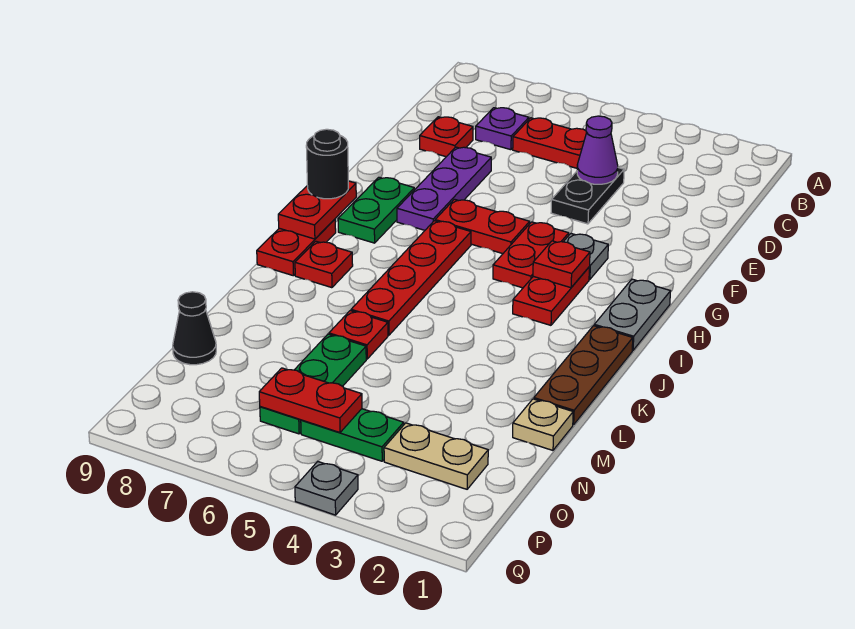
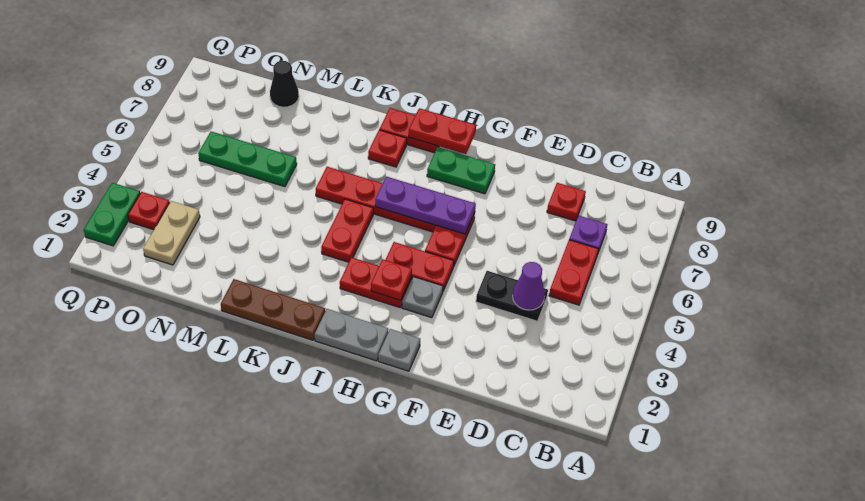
purple plate E7:G7 level 1 -> purple plate G6:I6 level 2
black round brick H9 level 3 -> none
red plate L6 level 1 -> red plate P3 level 1
tan plate M1 level 1 -> none
green plate O4:O5 level 1 -> green plate Q2:Q3 level 1
red plate O5:O6 level 2 -> red plate J4:J5 level 1
grey plate Q4 level 1 -> grey plate G1 level 1

